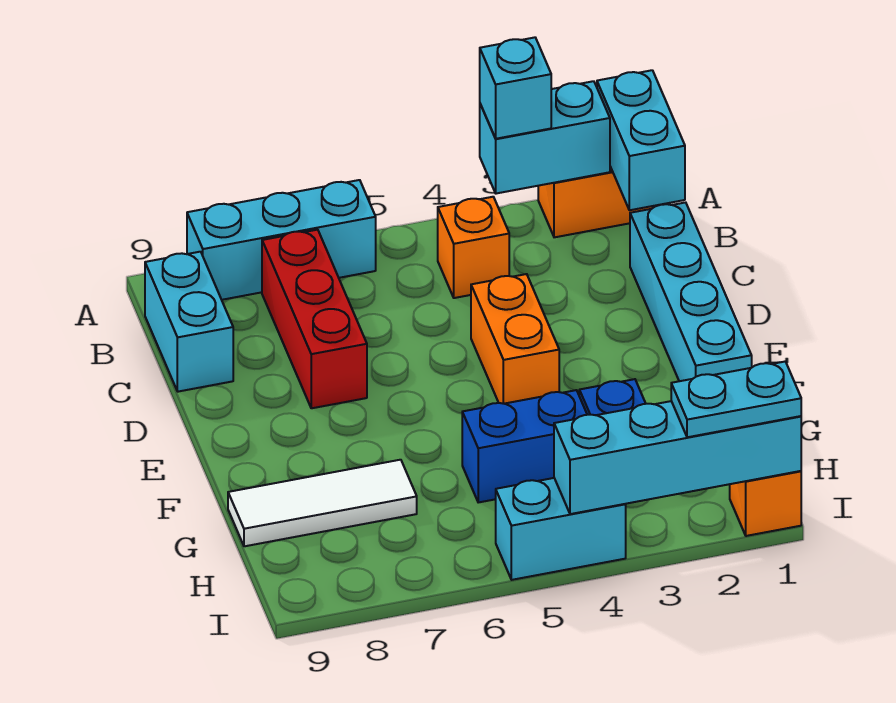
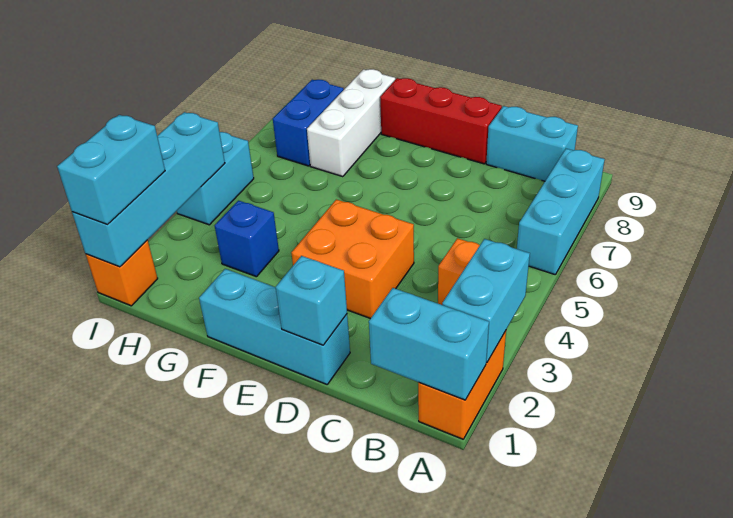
cyan brick A3 level 3 -> cyan brick D1 level 2
red brick B7:D7 level 1 -> red brick D9:F9 level 1
cyan brick C1:F1 level 1 -> cyan brick D1:F1 level 1
orange brick D4:E4 level 1 -> orange brick D3:E4 level 1
blue brick G4:G5 level 1 -> blue brick H7:H8 level 1
white tile G7:G9 level 1 -> white brick G7:G9 level 1
cyan plate I1:I2 level 3 -> cyan brick I1:I2 level 3

